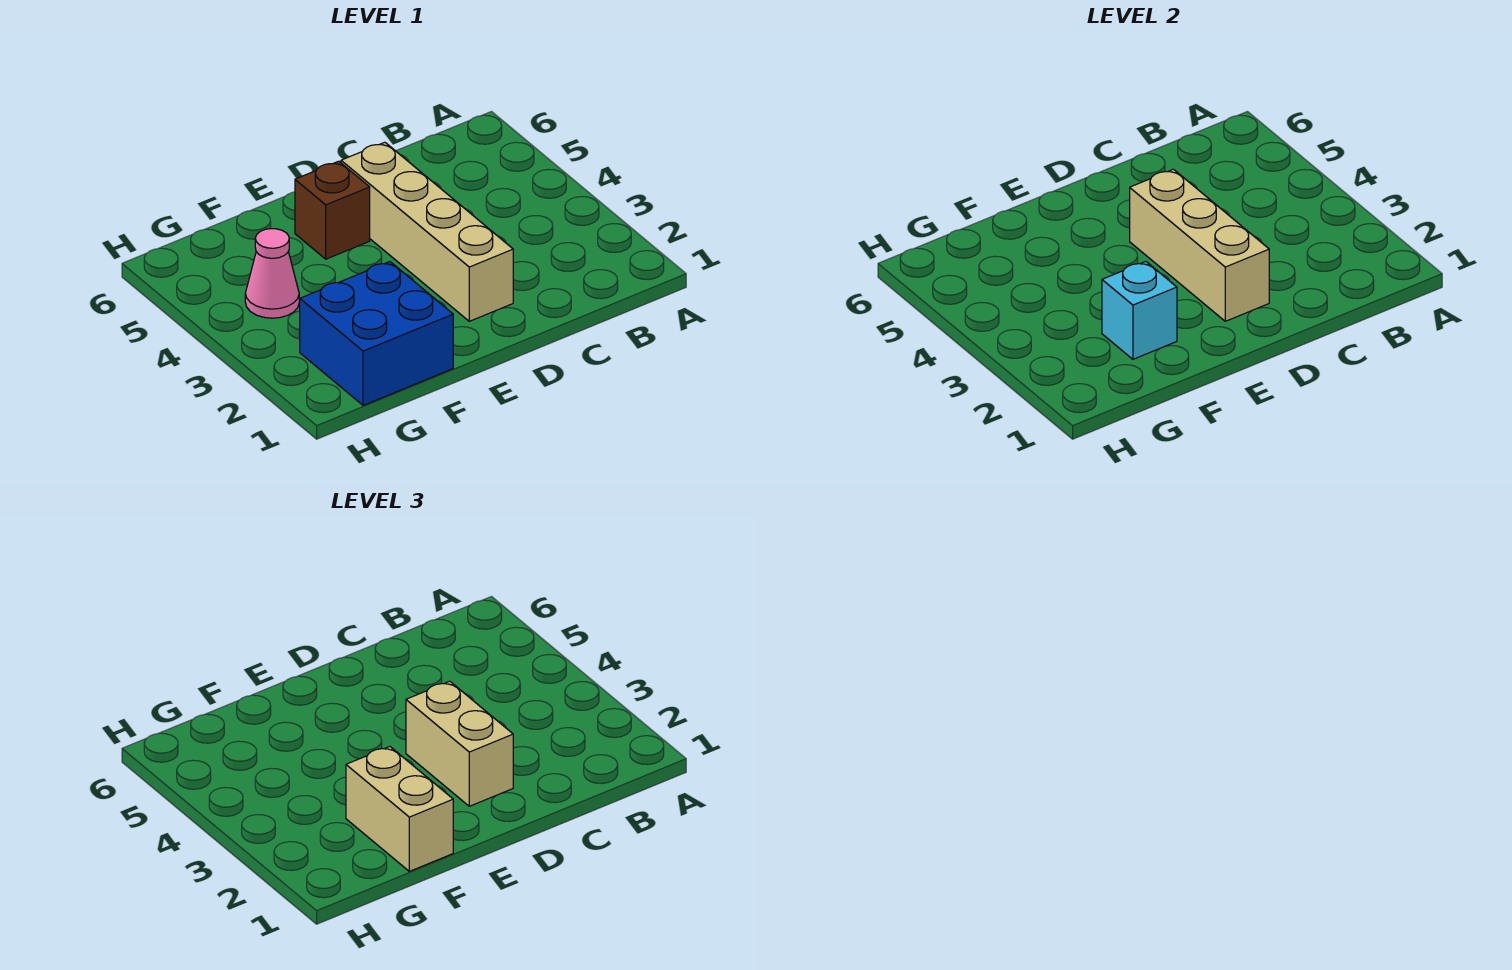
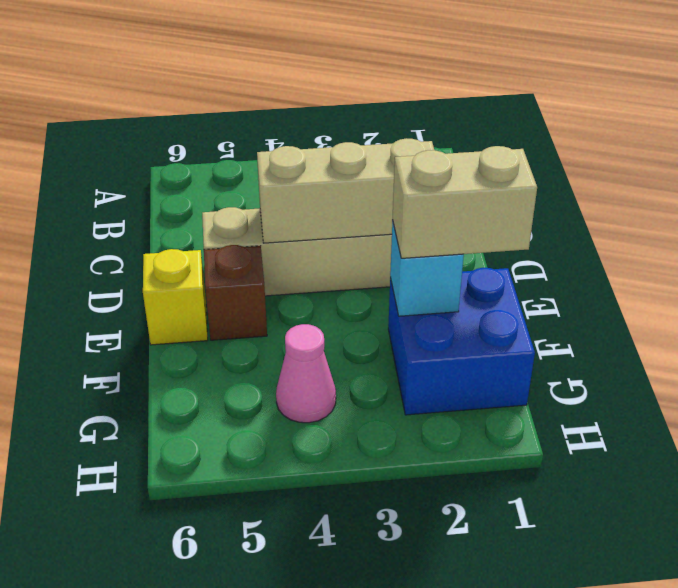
tan brick D2:D3 level 3 -> none
none -> yellow brick E6 level 1

